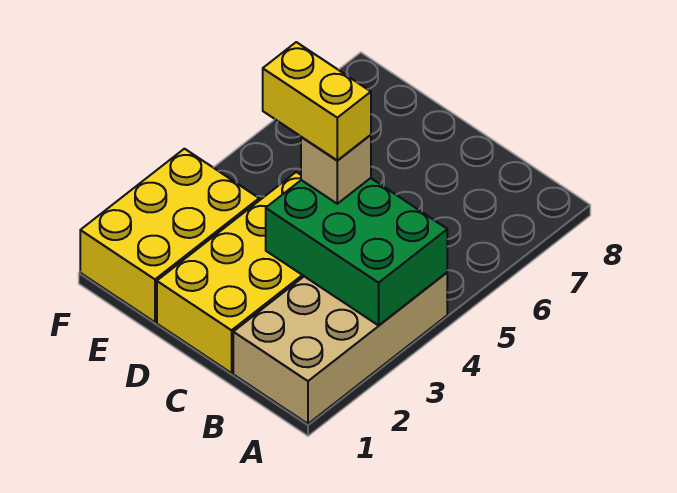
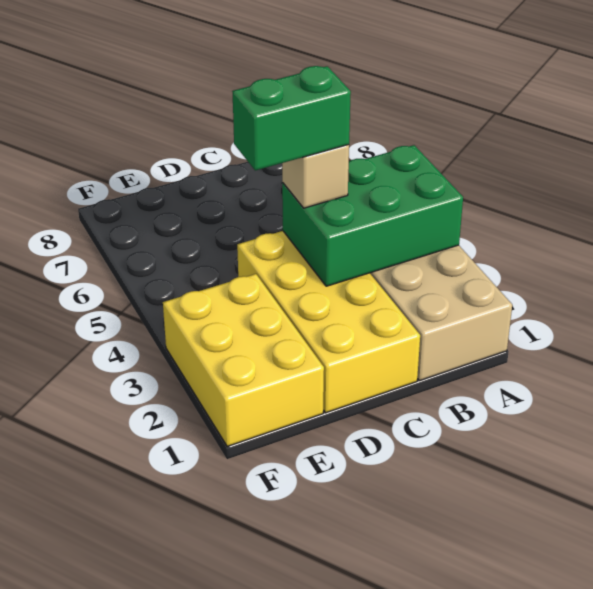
yellow brick C4:D4 level 4 -> green brick C4:D4 level 4

